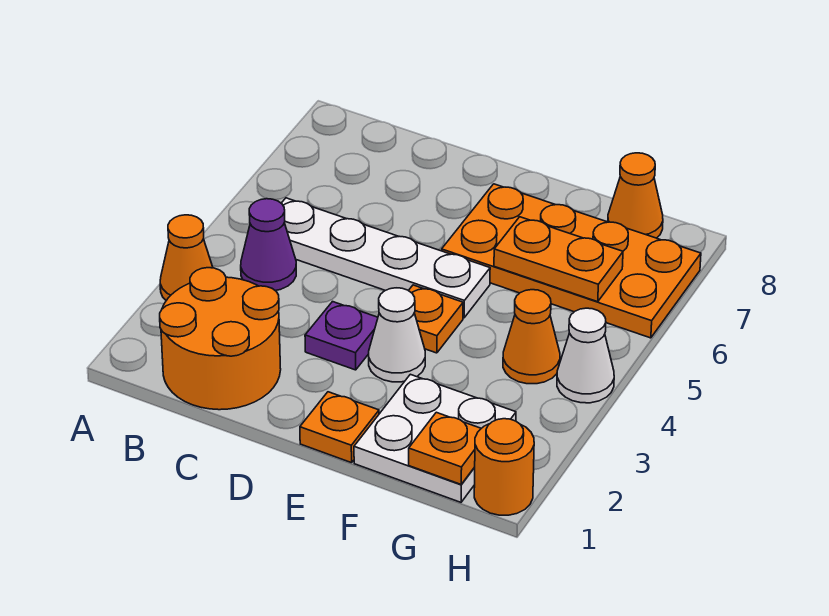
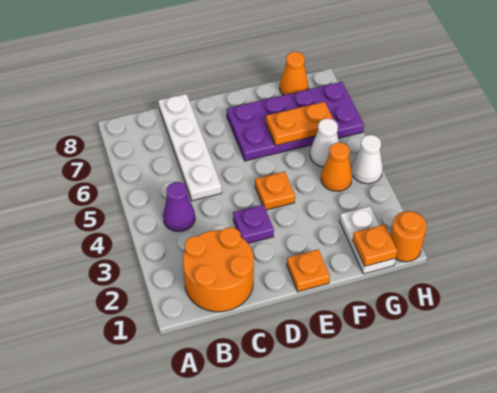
orange cone A3 level 1 -> none
white plate B5:E5 level 1 -> white plate C5:C8 level 1
white cone E3 level 1 -> white cone G5 level 1
orange plate E6:H7 level 1 -> purple plate E6:H7 level 1
white plate F1:G2 level 1 -> white plate G1:G2 level 1

